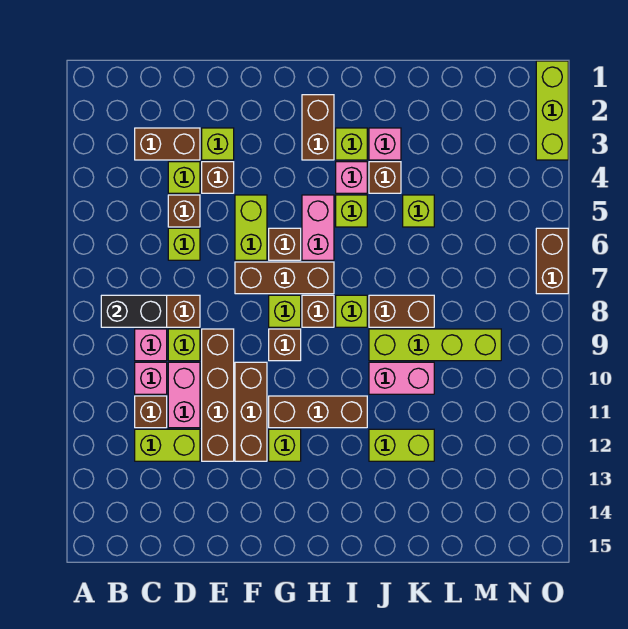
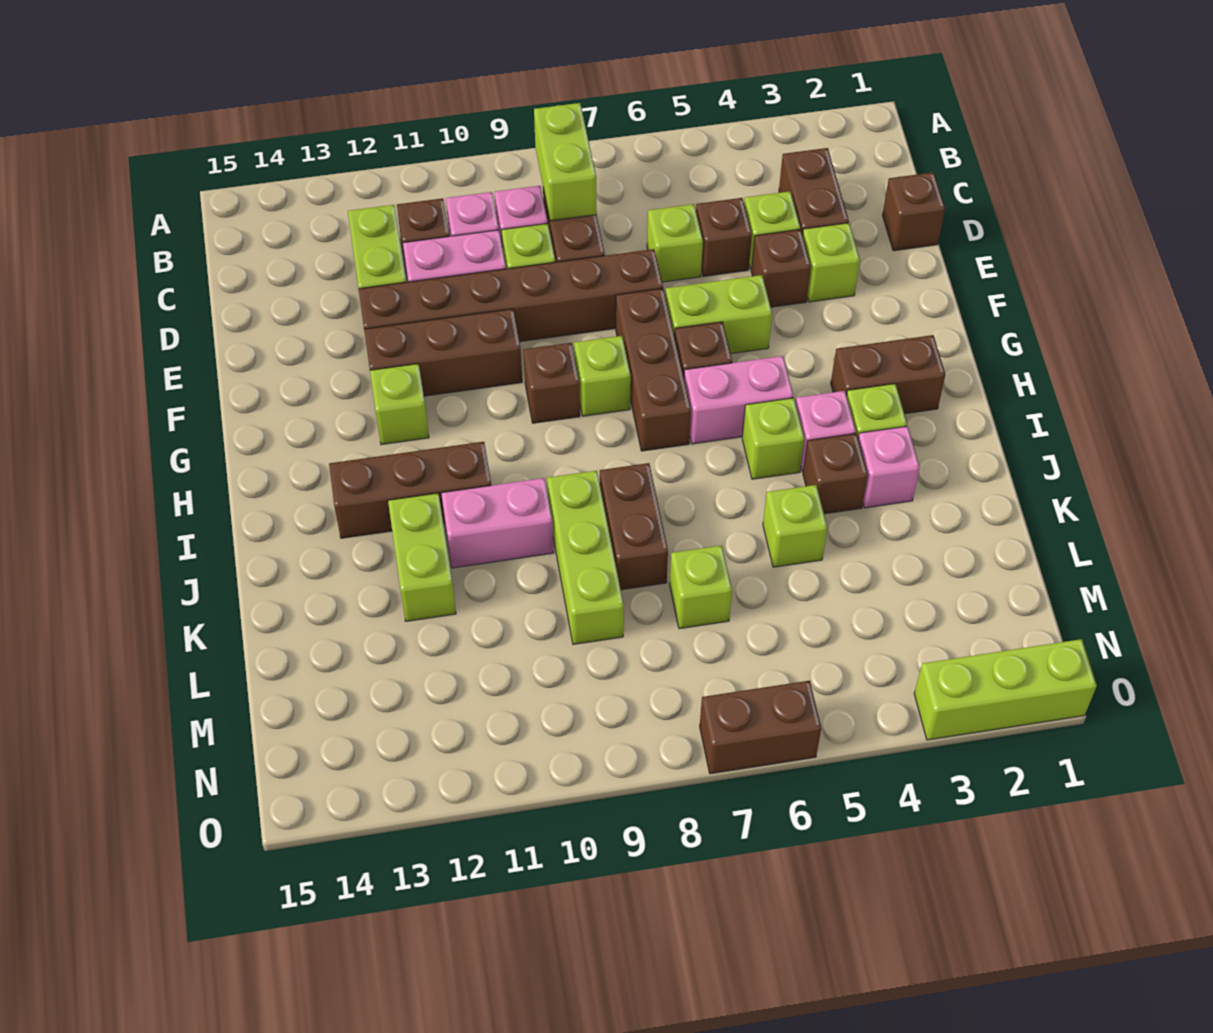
black brick B8:C8 level 2 -> lime brick B8:C8 level 2
brown brick E9:E12 level 1 -> brown brick E7:E12 level 1
brown brick G11:I11 level 1 -> brown brick I11:I13 level 1
brown brick H8 level 1 -> brown brick D1 level 1
lime brick I8 level 1 -> lime brick L7 level 1
lime brick J9:M9 level 1 -> lime brick J9:L9 level 1
pink brick J10:K10 level 1 -> pink brick J10:J11 level 1

